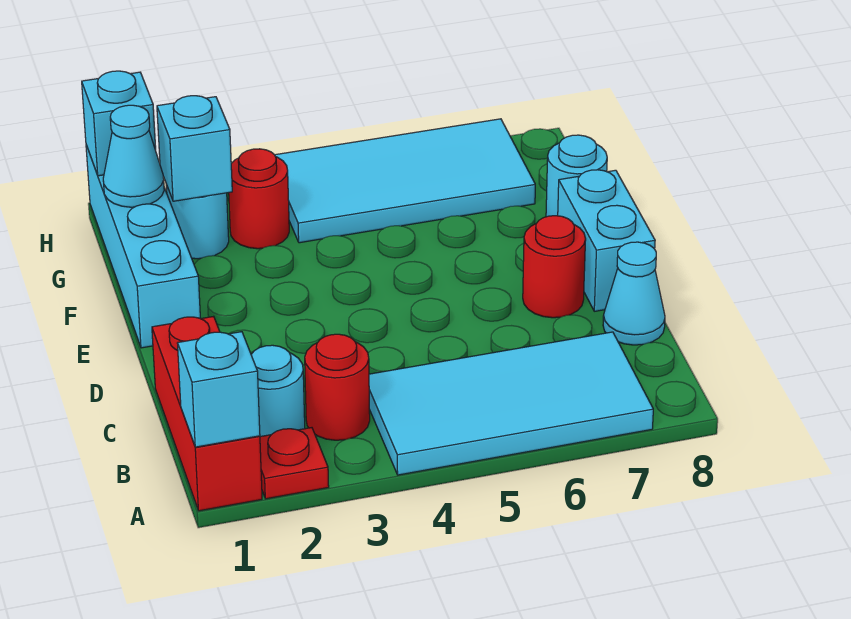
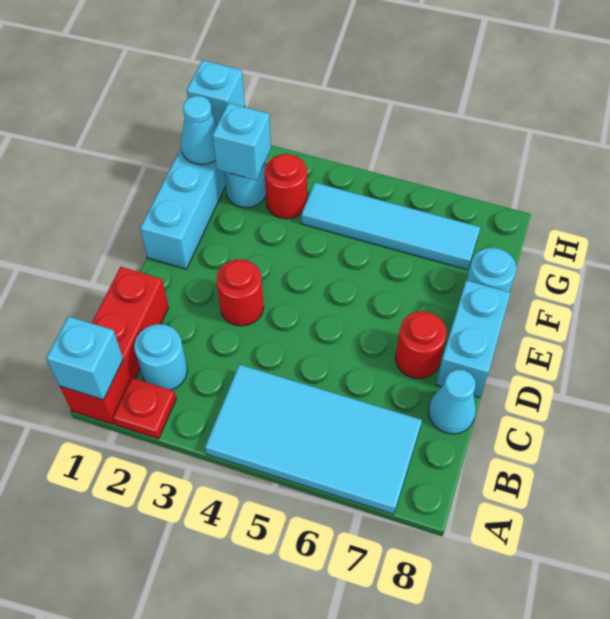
red round brick B3 level 1 -> red round brick D3 level 1
cyan tile G4:H7 level 1 -> cyan tile G4:G7 level 1

